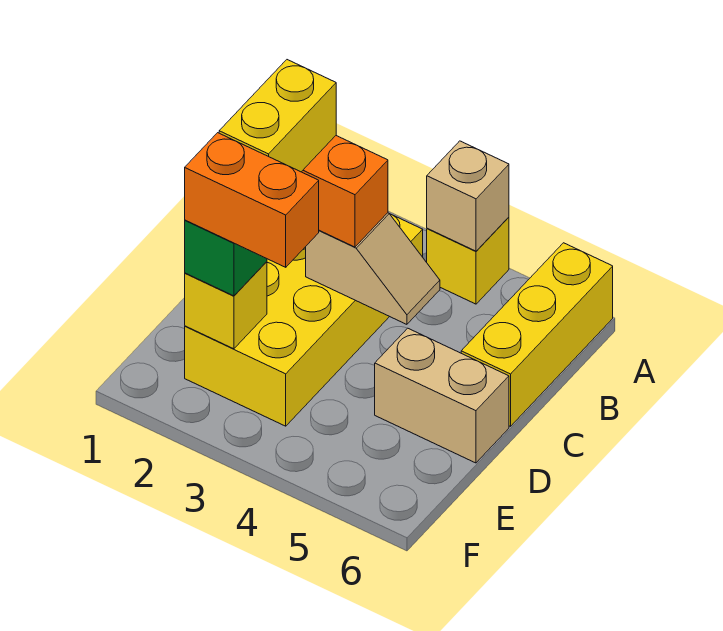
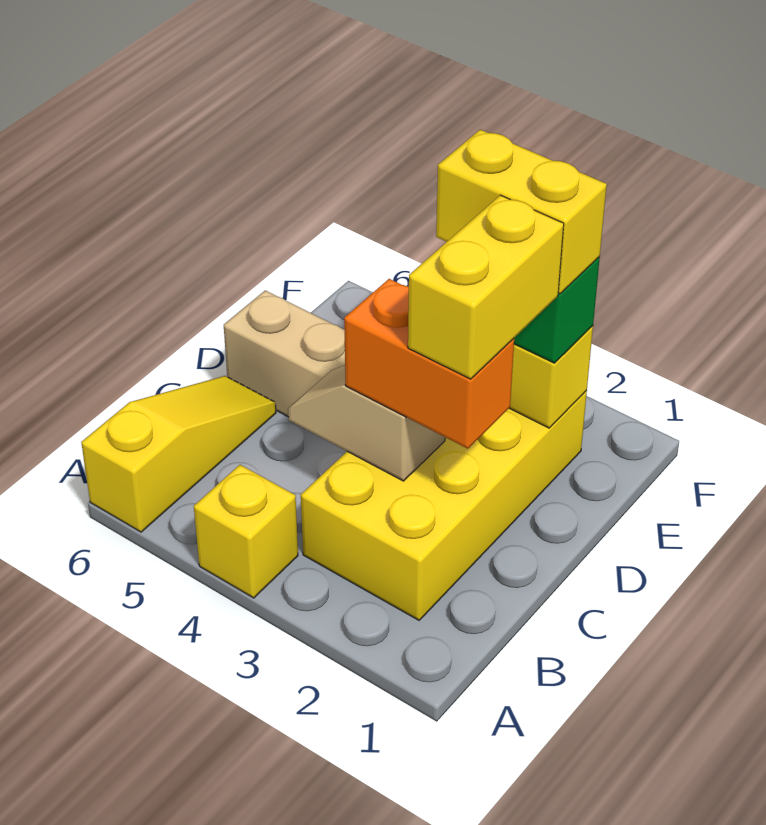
tan brick A4 level 2 -> none
yellow brick A6:C6 level 1 -> yellow slope A6:C6 level 1 top A
orange brick E2:E3 level 4 -> yellow brick E2:E3 level 4

